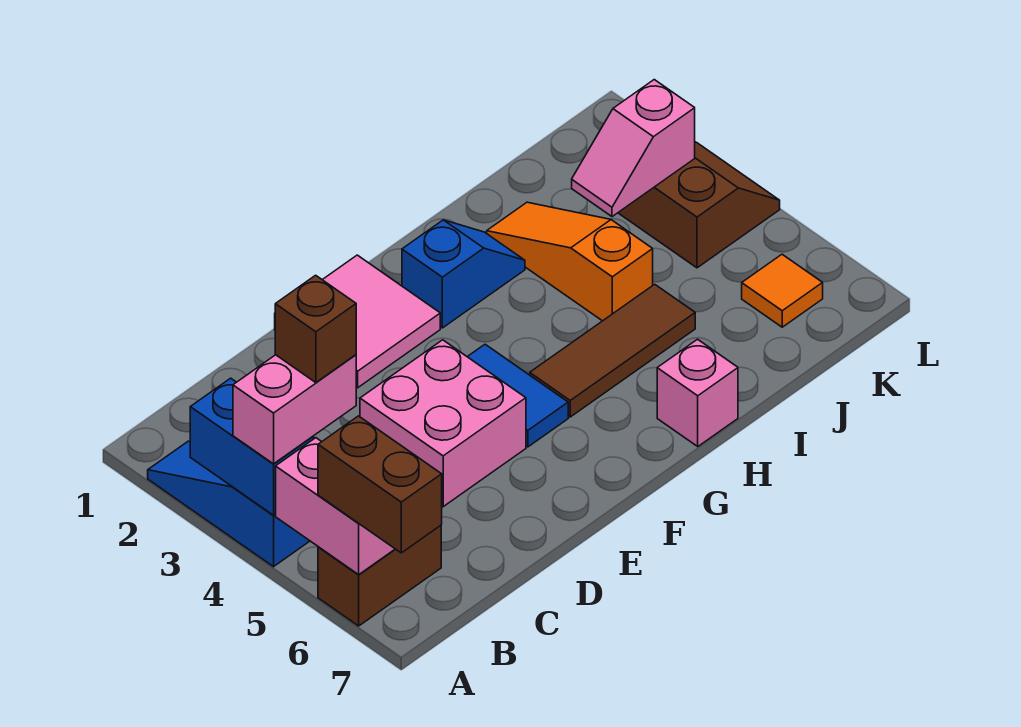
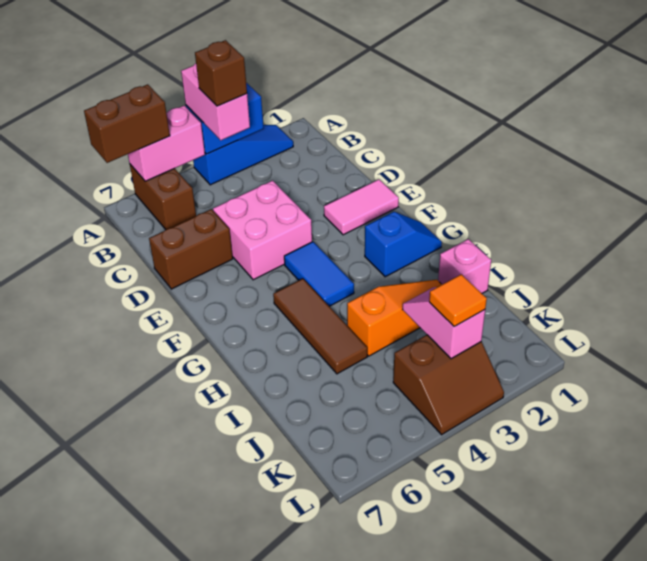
none -> brown brick D6:D7 level 1
pink tile E1:F2 level 1 -> pink tile E1:E2 level 1
blue tile F4:F5 level 1 -> blue tile F4:G4 level 1
blue slope G2:H2 level 1 top G -> blue slope G1:G2 level 1 top 2
pink brick H7 level 1 -> pink brick I1 level 1
orange tile K6 level 1 -> orange tile K3 level 3

